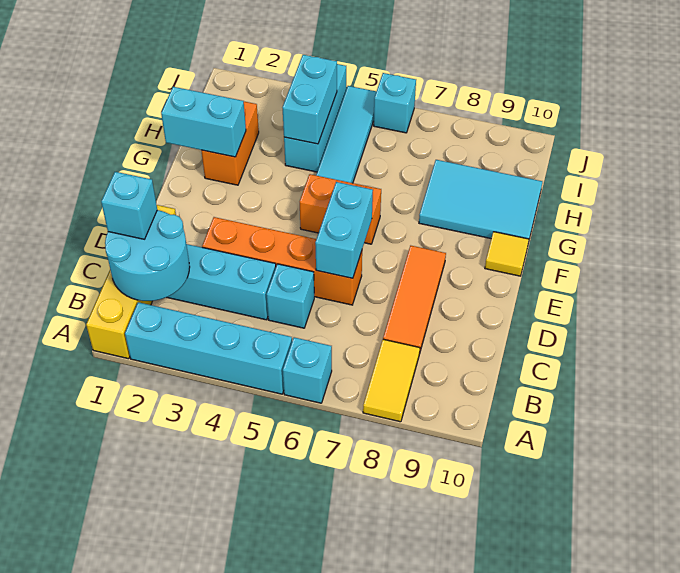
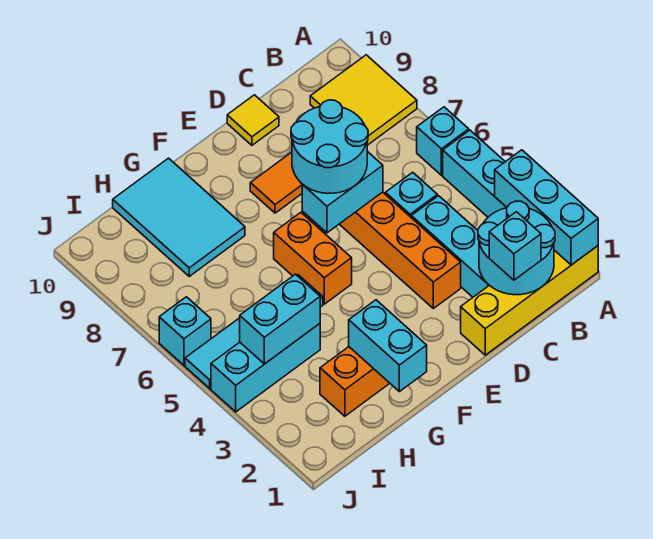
none -> cyan brick A1:A3 level 2
yellow tile A8:B8 level 1 -> yellow tile A8:B9 level 1
none -> cyan round brick D6:E7 level 3
yellow tile F10 level 1 -> yellow tile D10 level 1

